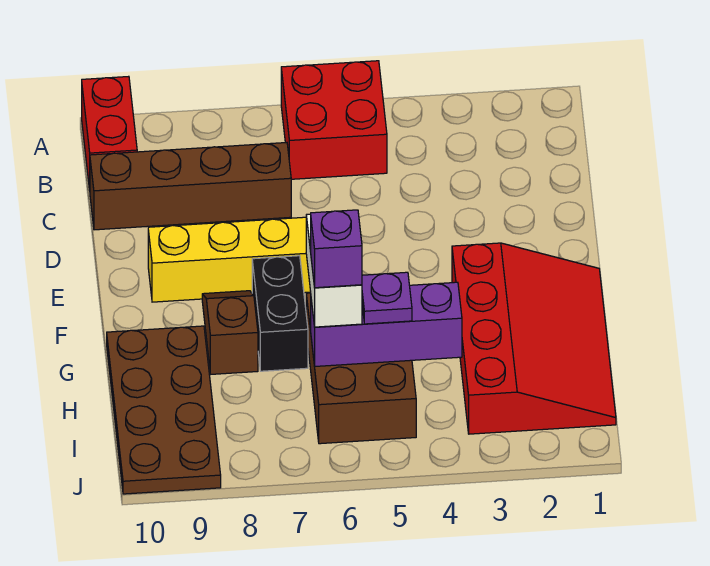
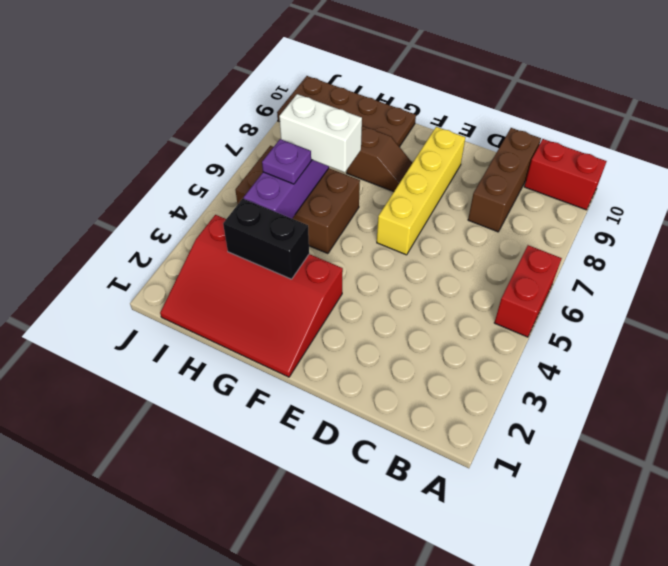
red brick A5:B6 level 1 -> red brick A5:A6 level 1
brown brick C7:C10 level 1 -> brown brick C8:C10 level 1
black brick F7:G7 level 1 -> black brick G3:H3 level 2
purple brick H6 level 4 -> none

